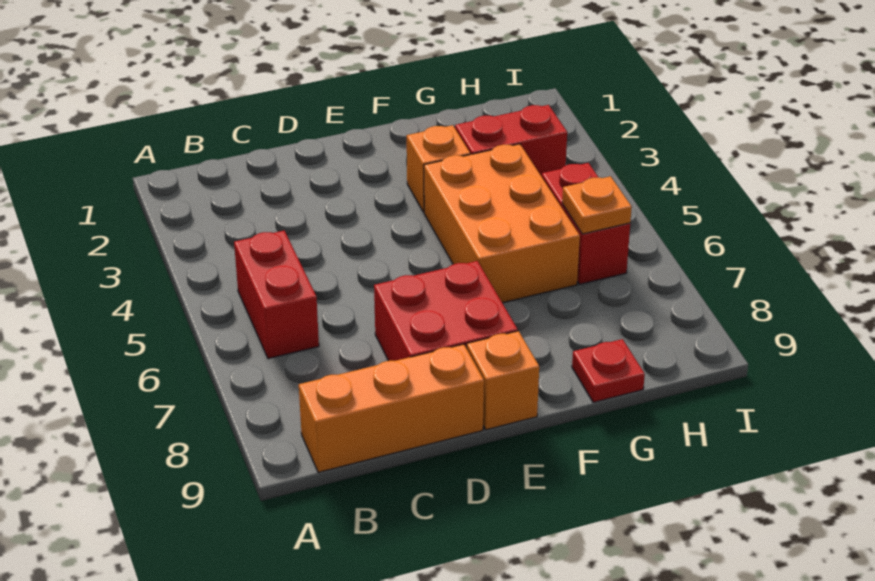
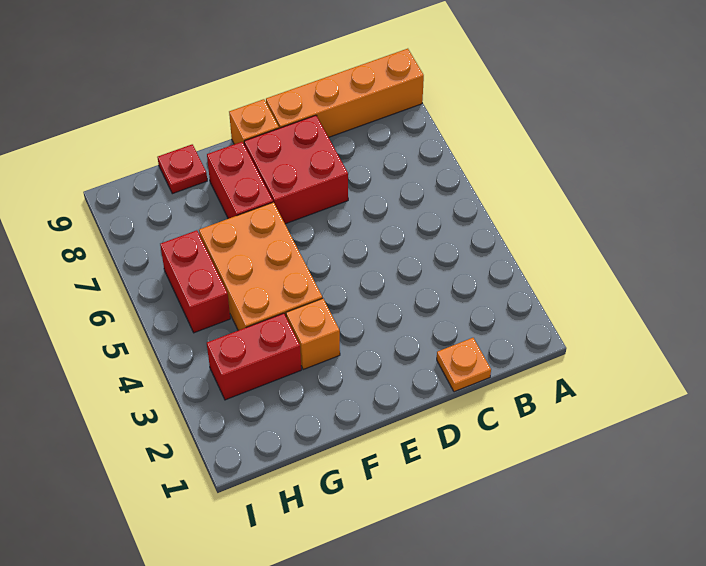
red brick B5:B6 level 1 -> red brick F7:F8 level 1
orange brick B9:D9 level 1 -> orange brick A9:D9 level 1
orange plate H6 level 2 -> orange plate C1 level 1

